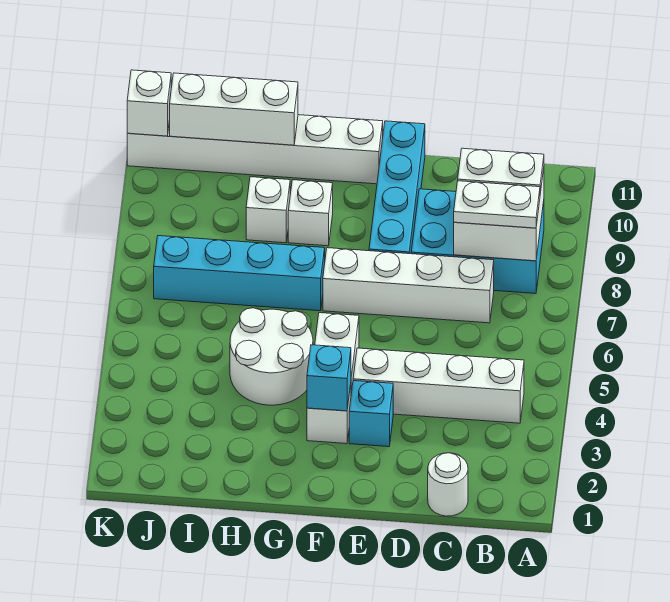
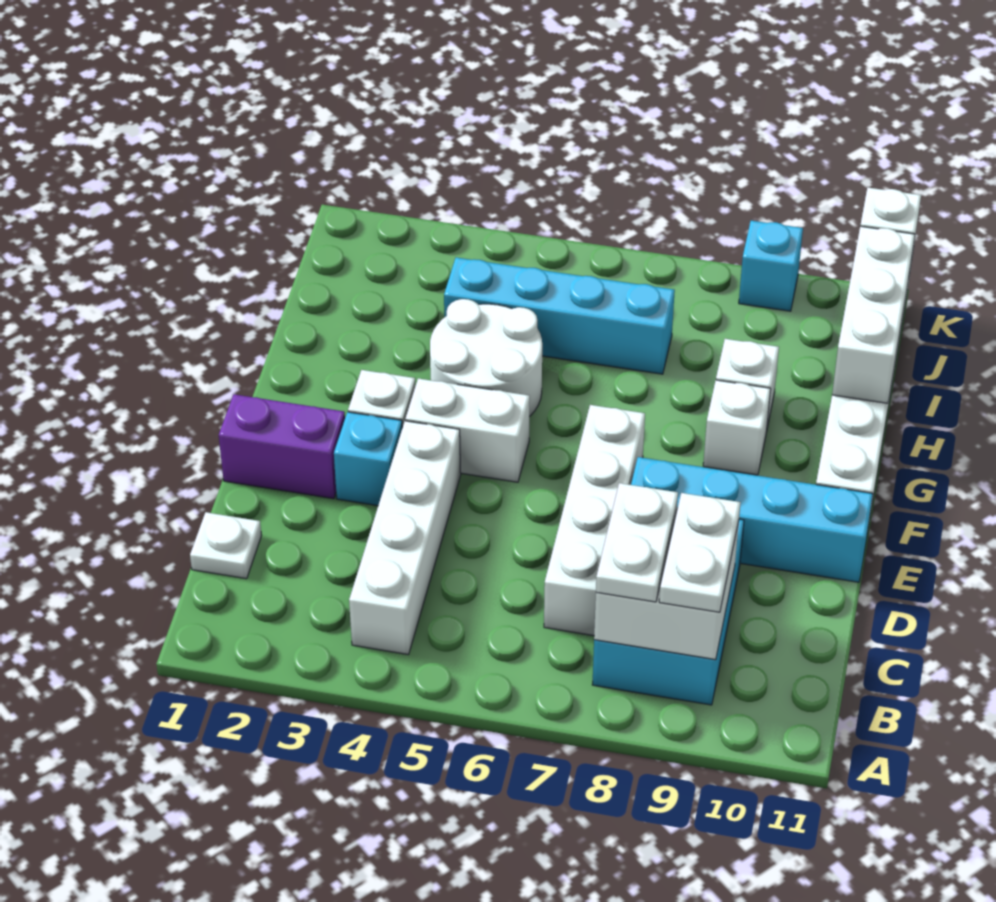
white round brick C1 level 1 -> white plate C1 level 1
none -> purple brick E1:E2 level 1
cyan brick F3 level 2 -> cyan brick K9 level 1
cyan brick G7:J7 level 1 -> cyan brick I4:I7 level 1

